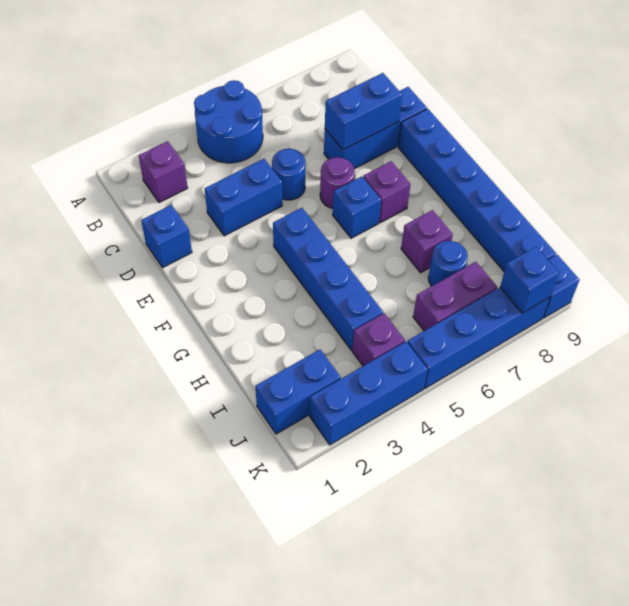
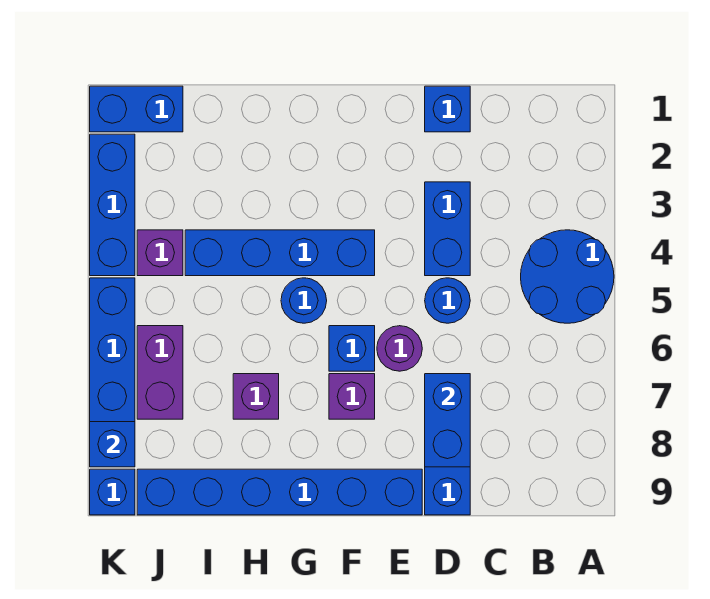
purple brick B2 level 1 -> none
blue round brick I7 level 1 -> blue round brick G5 level 1
blue brick J1:J2 level 1 -> blue brick J1:K1 level 1

